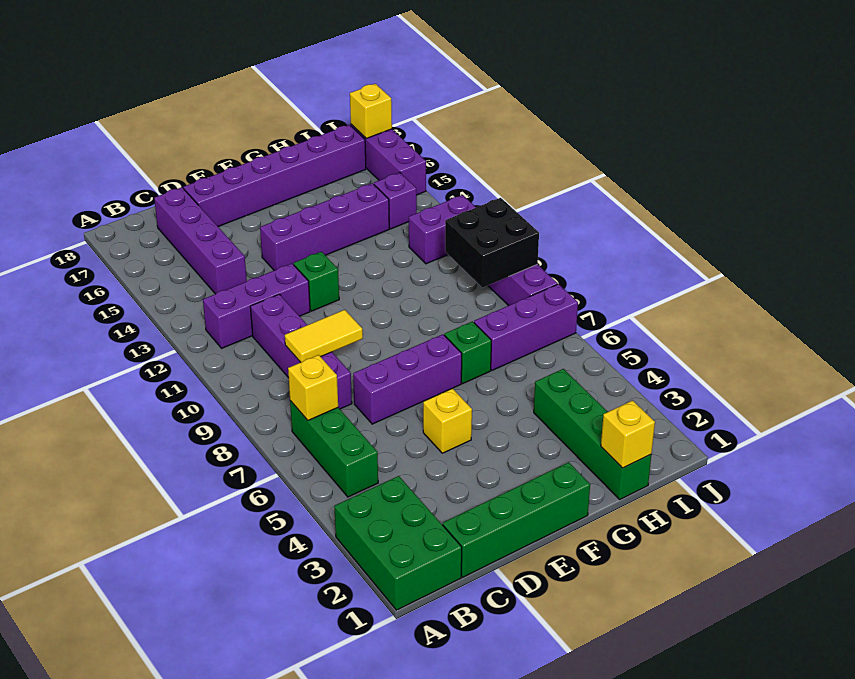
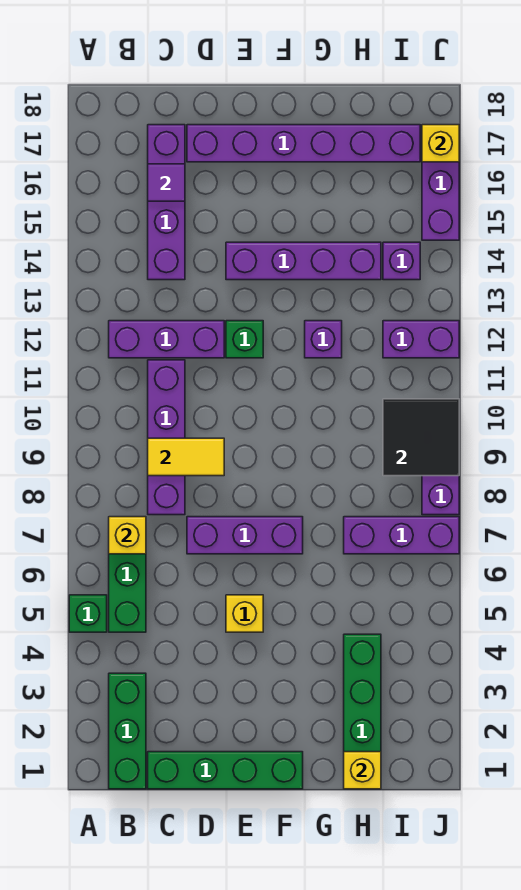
green brick A1:B3 level 1 -> green brick B1:B3 level 1
none -> purple tile C16 level 2
green brick G7 level 1 -> green brick A5 level 1
none -> purple brick G12 level 1
black brick I9:J10 level 2 -> black tile I9:J10 level 2

